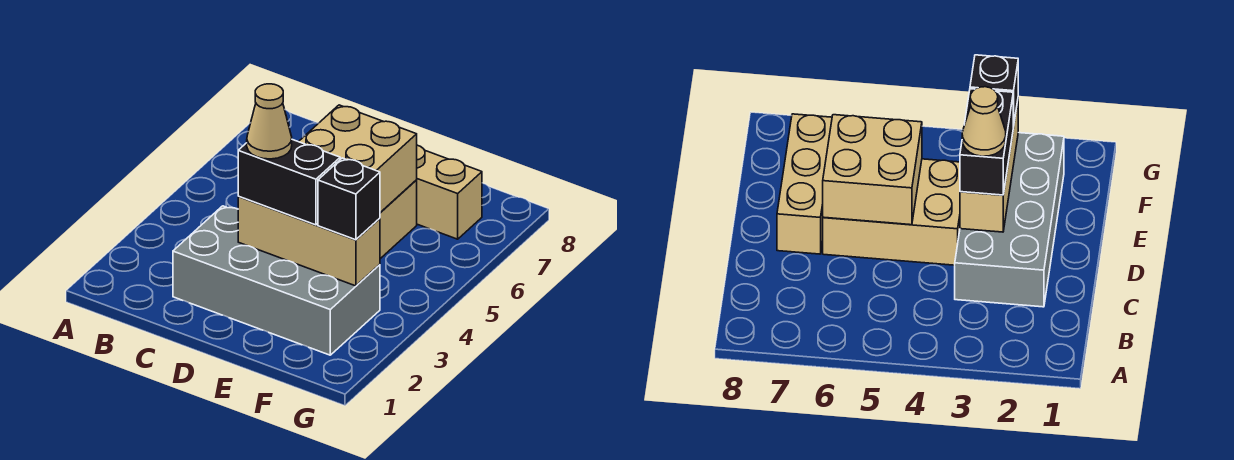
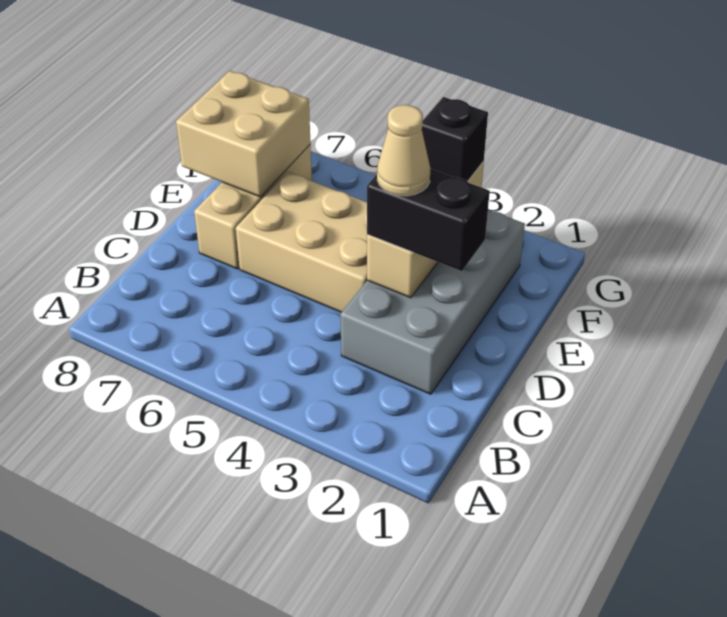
black brick D3:E3 level 3 -> black brick D2:D3 level 3
tan brick D5:E6 level 2 -> tan brick E7:F8 level 2

